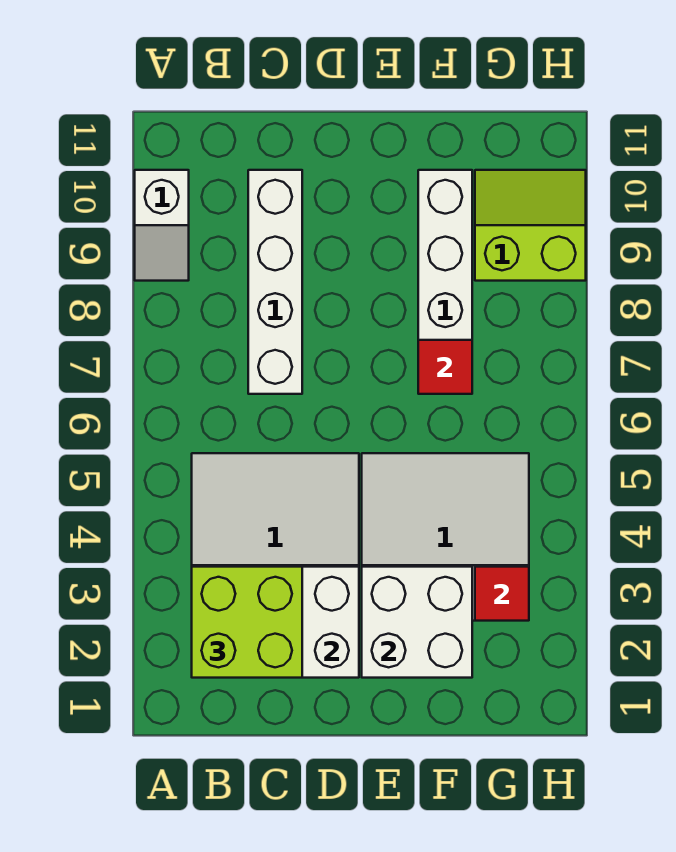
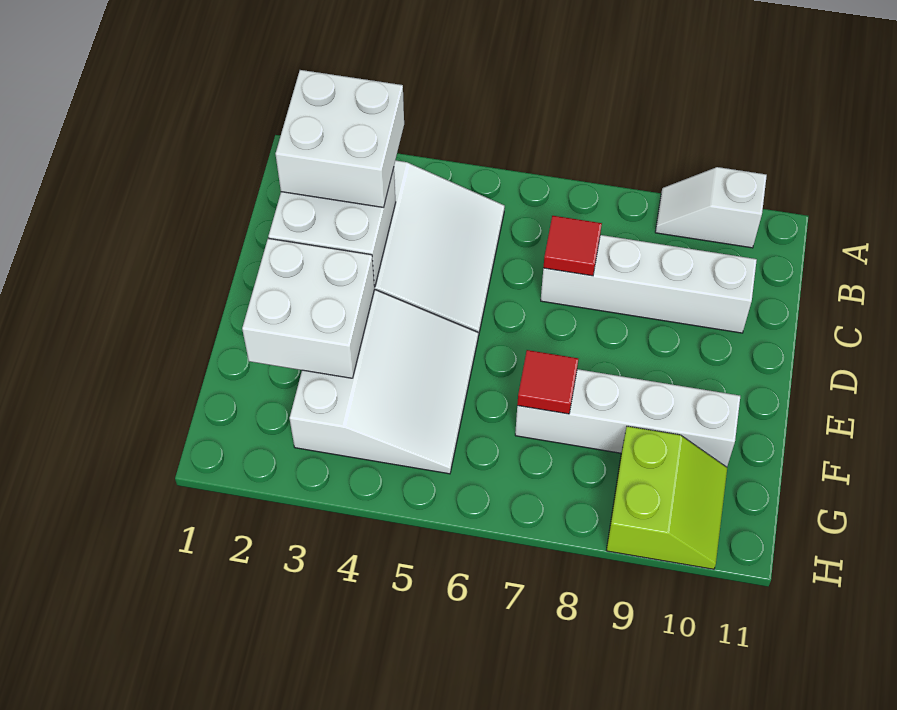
lime brick B2:C3 level 3 -> white brick B2:C3 level 3
red tile G3 level 2 -> red tile C7 level 2

